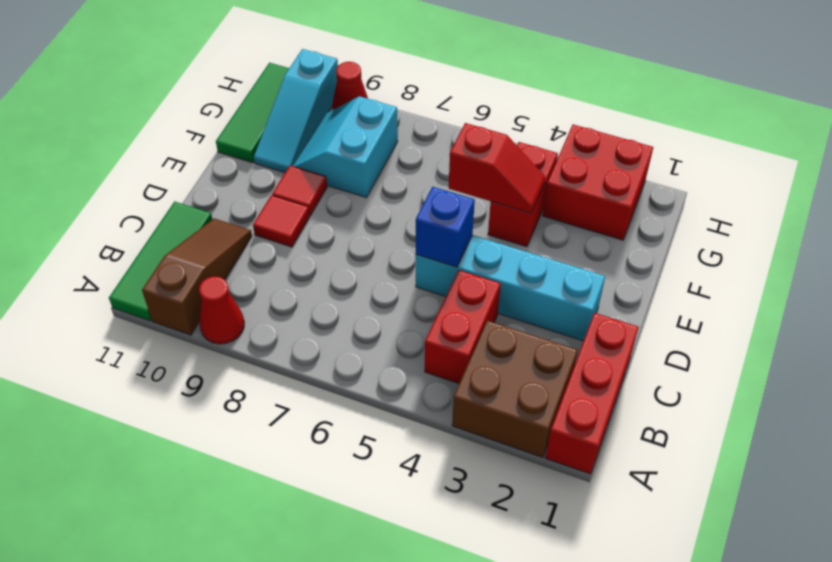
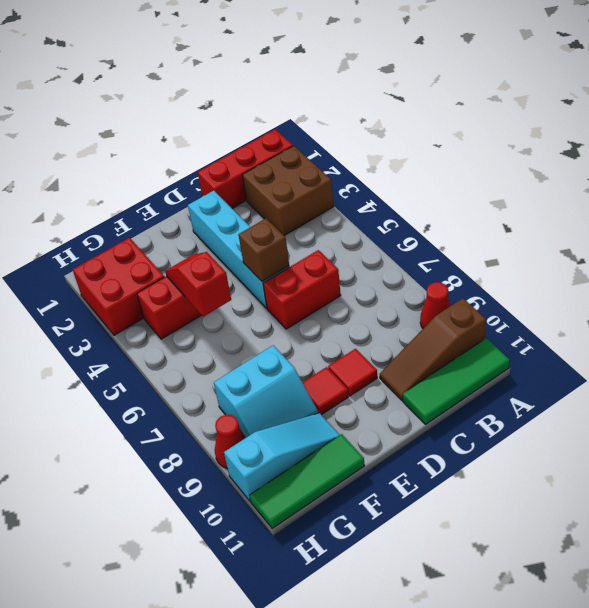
red brick B4:C4 level 1 -> red brick C6:D6 level 1
blue brick D5 level 2 -> brown brick D5 level 2

